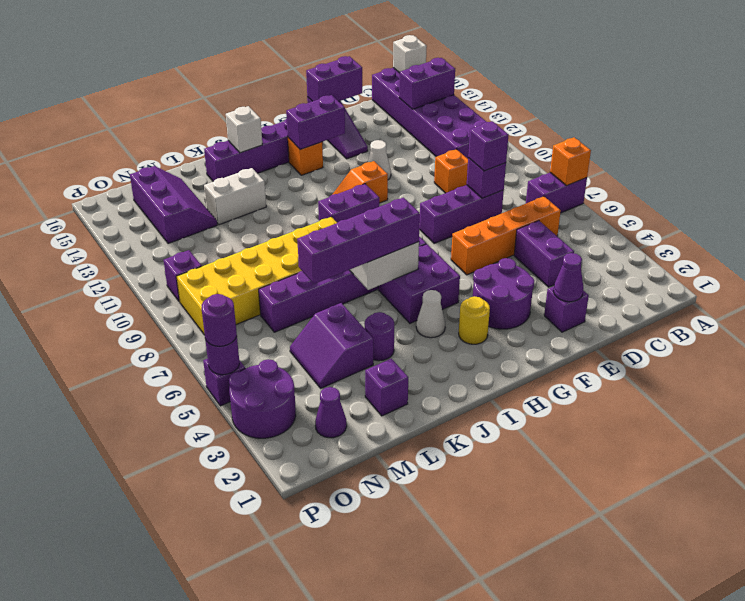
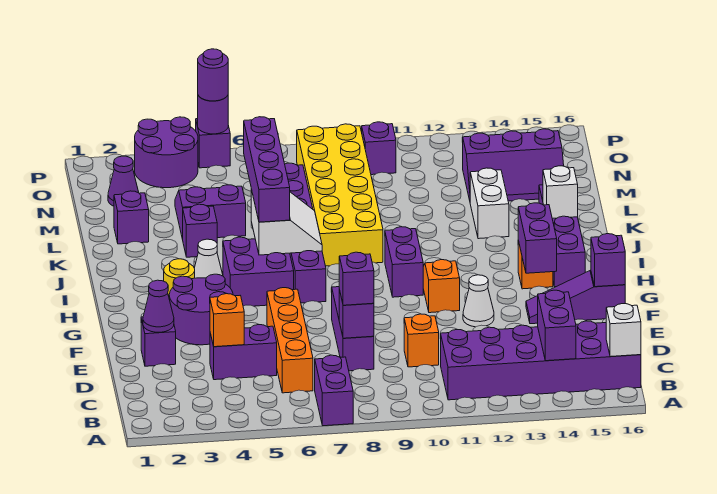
orange brick A7 level 2 -> orange brick D4 level 2
purple brick E16:F16 level 2 -> purple brick F16 level 2
purple round brick K4 level 1 -> purple brick K4 level 1

